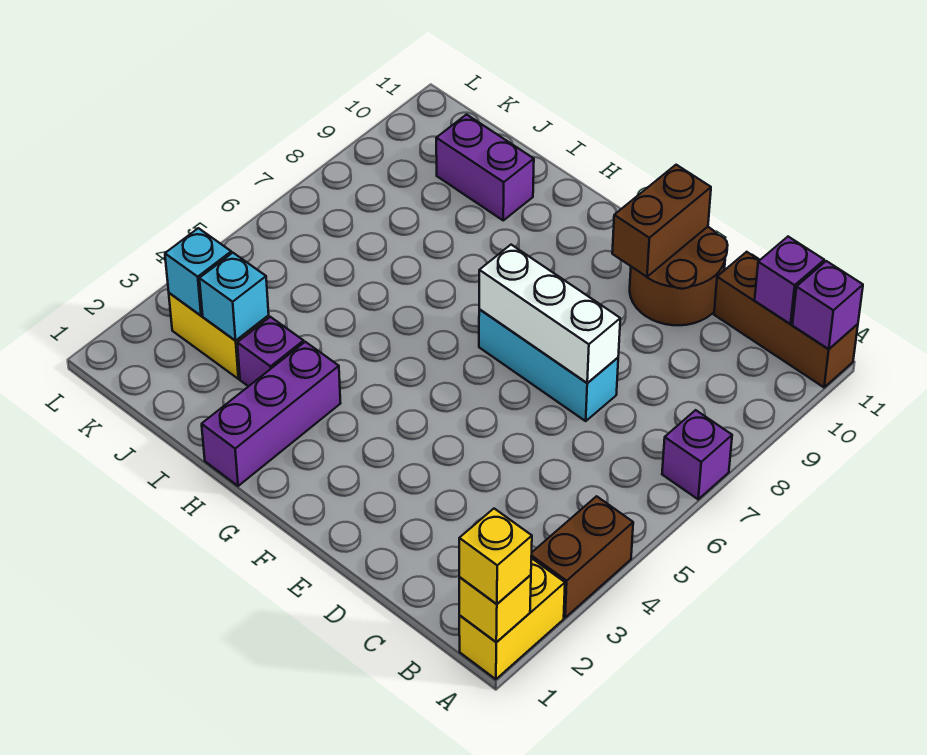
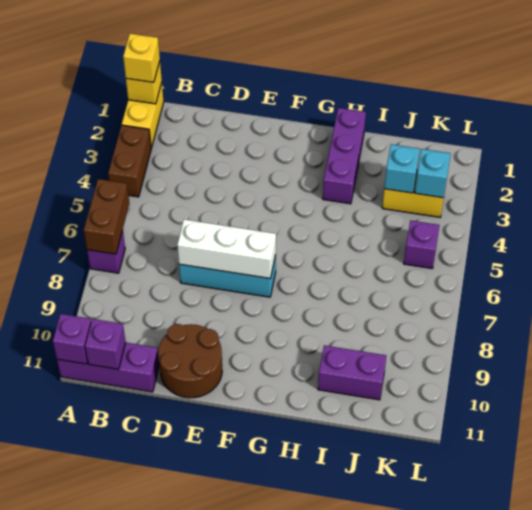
brown brick A11:C11 level 1 -> purple brick A11:C11 level 1
brown brick E10:E11 level 2 -> brown brick A6:A7 level 2
purple brick I3 level 1 -> purple brick K5 level 1

